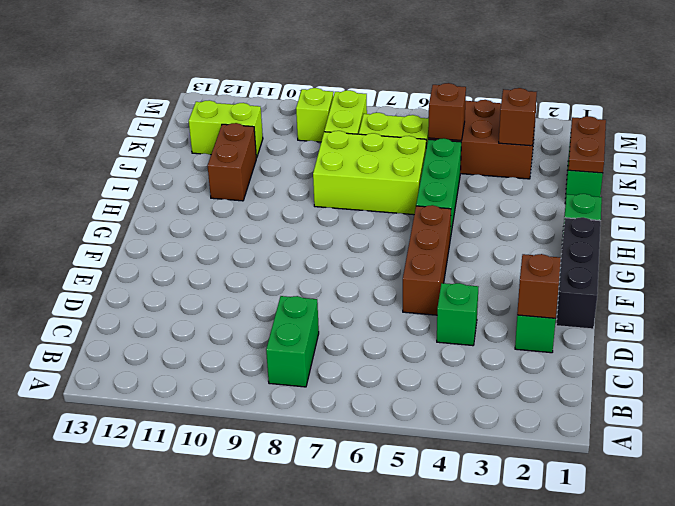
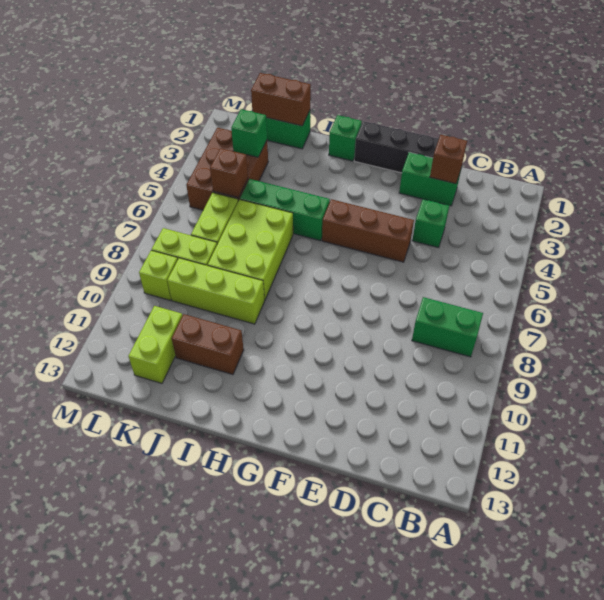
none -> lime brick I9:K9 level 1
brown plate J1:K1 level 2 -> brown brick J1:K1 level 2
brown brick K3 level 2 -> green brick K3 level 2

